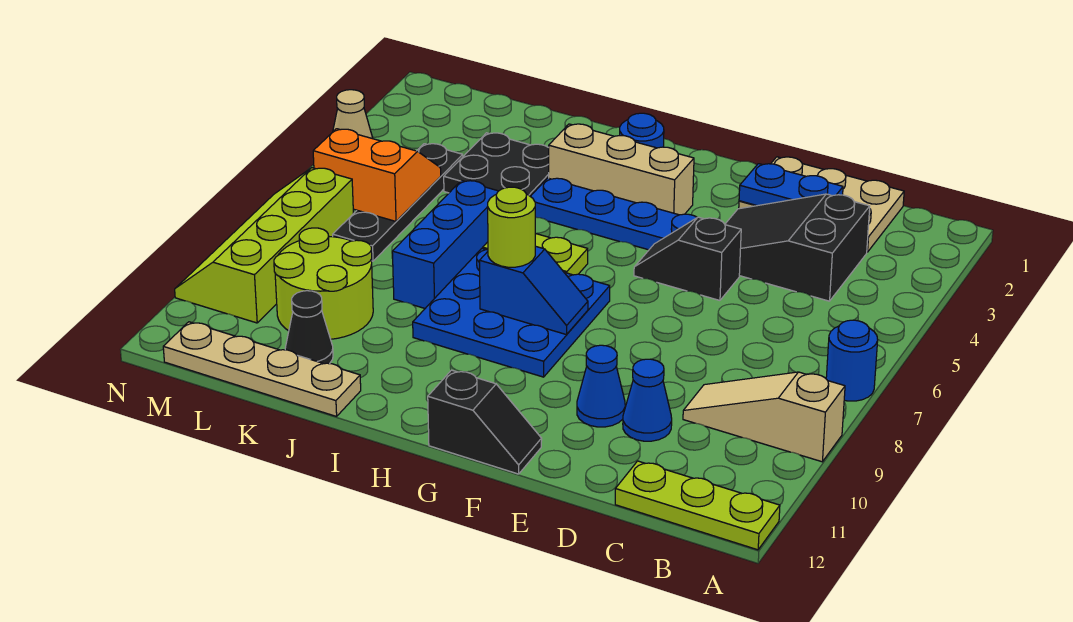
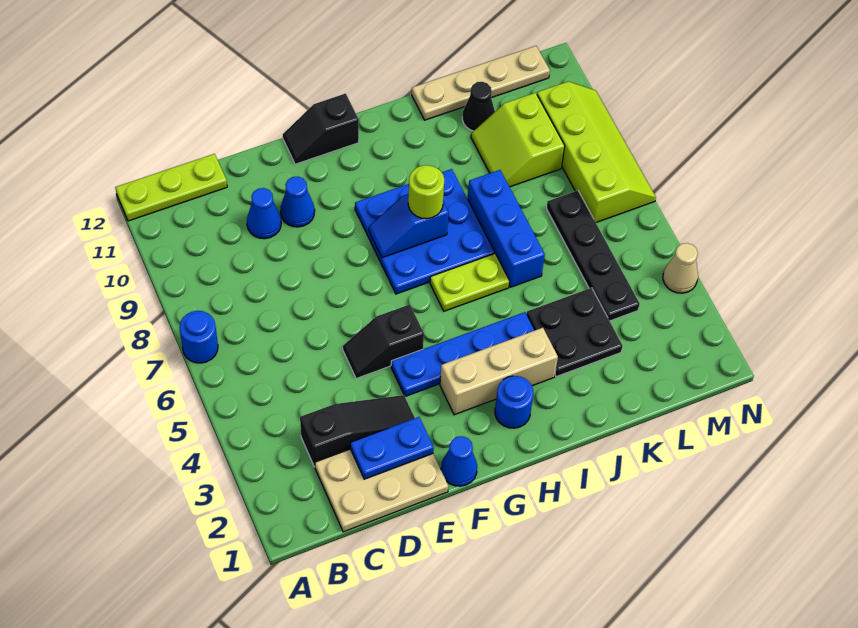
tan slope A9:C9 level 1 top A -> none
black slope C3:E4 level 1 top C -> black slope C3:E3 level 1 top C
black slope E5:F5 level 1 top E -> black slope E5:F5 level 1 top F
none -> blue cone F1 level 1
lime round brick K9:L10 level 1 -> lime slope K9:L10 level 1 top L
orange slope L5:M6 level 2 top 6 -> none

